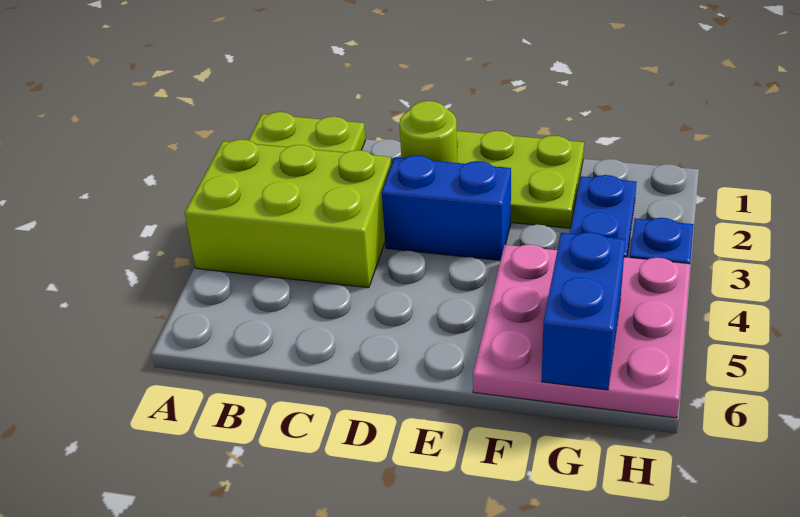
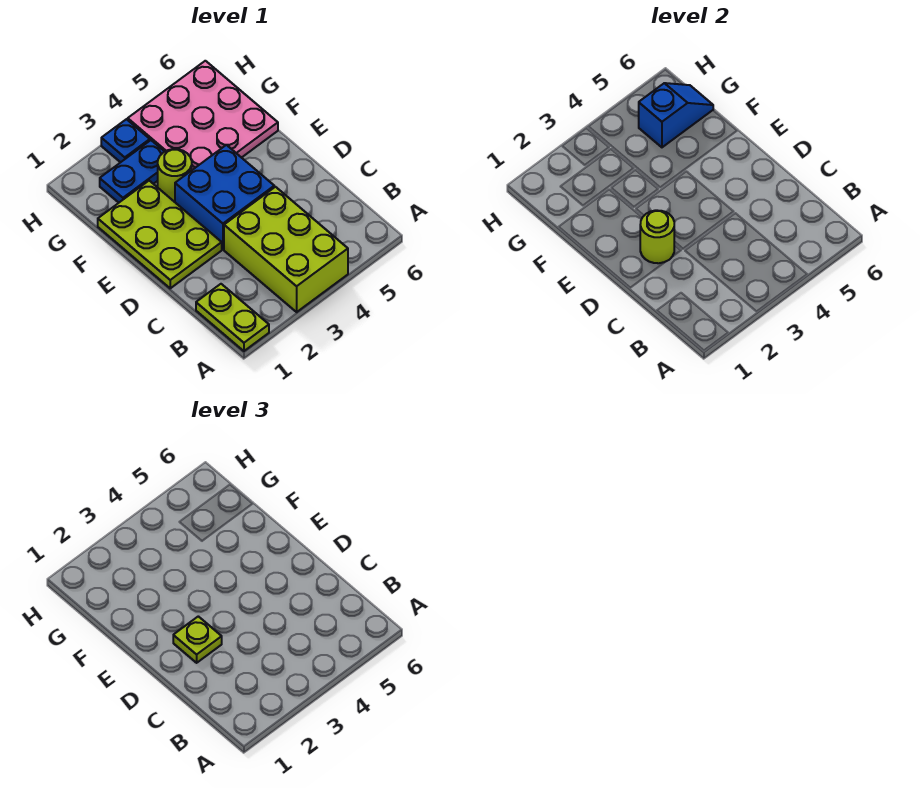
none -> lime plate D2 level 3
blue brick D3:E3 level 1 -> blue brick D3:E4 level 1
none -> lime round brick F3 level 1
blue brick G5:G6 level 2 -> blue slope G5:G6 level 2 top 5

